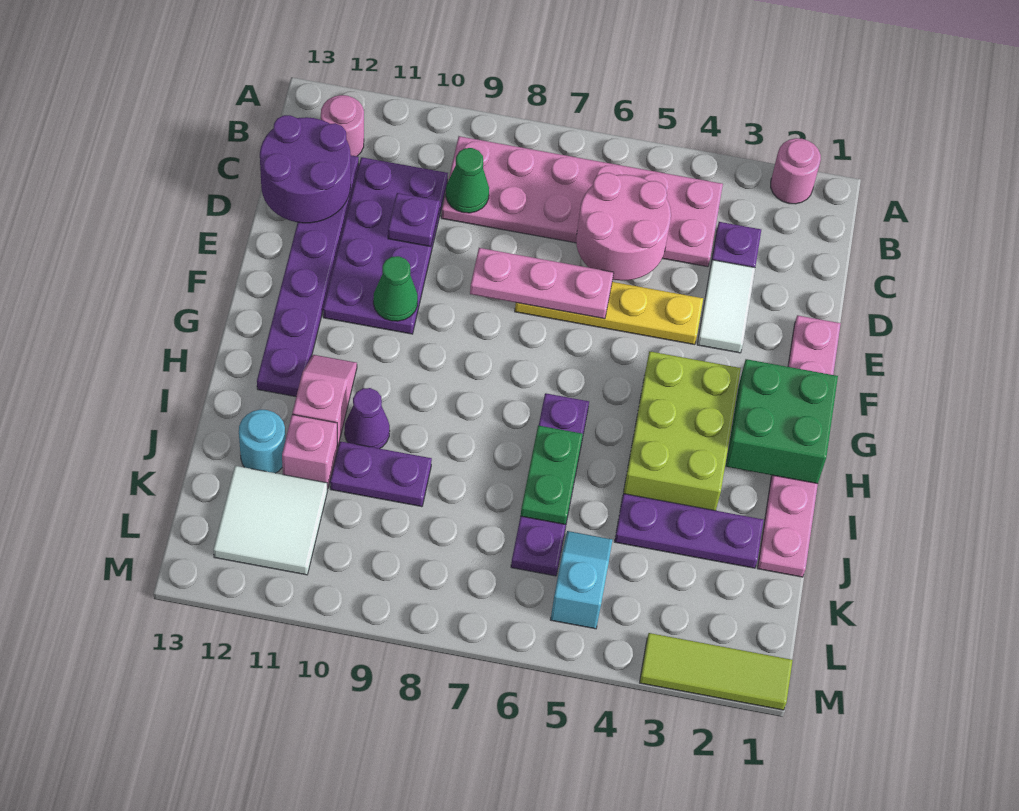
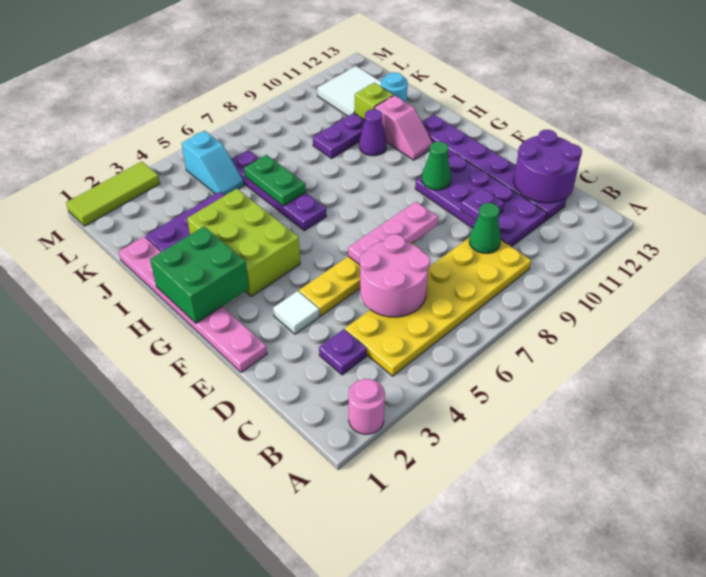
pink plate B4:C9 level 1 -> yellow plate B4:C9 level 1
pink round brick B12 level 1 -> none
white tile D3:E3 level 1 -> white tile E3 level 1
pink brick J11 level 1 -> lime brick J11 level 1

